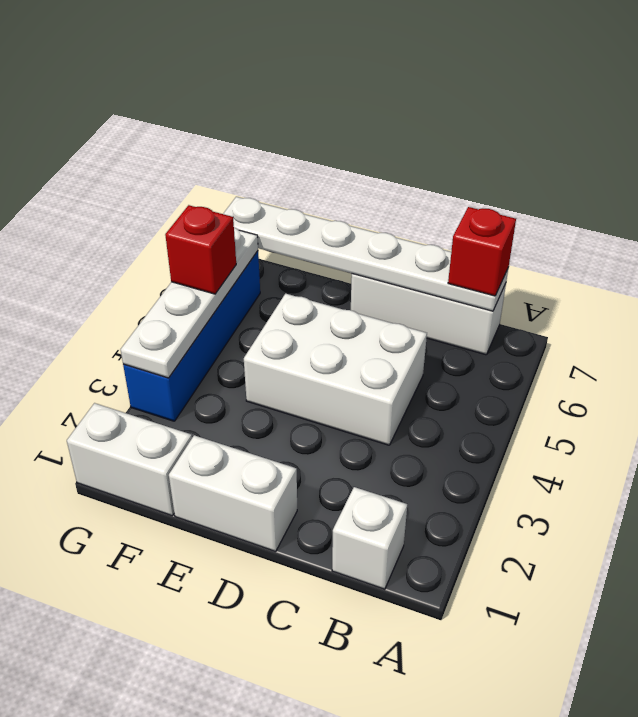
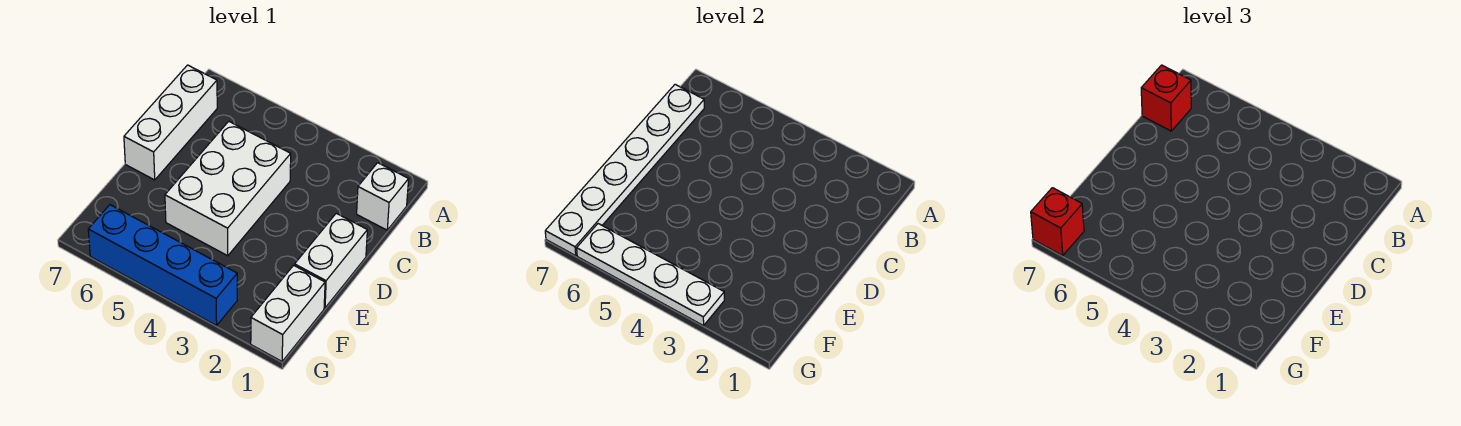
red brick G5 level 3 -> red brick G7 level 3

